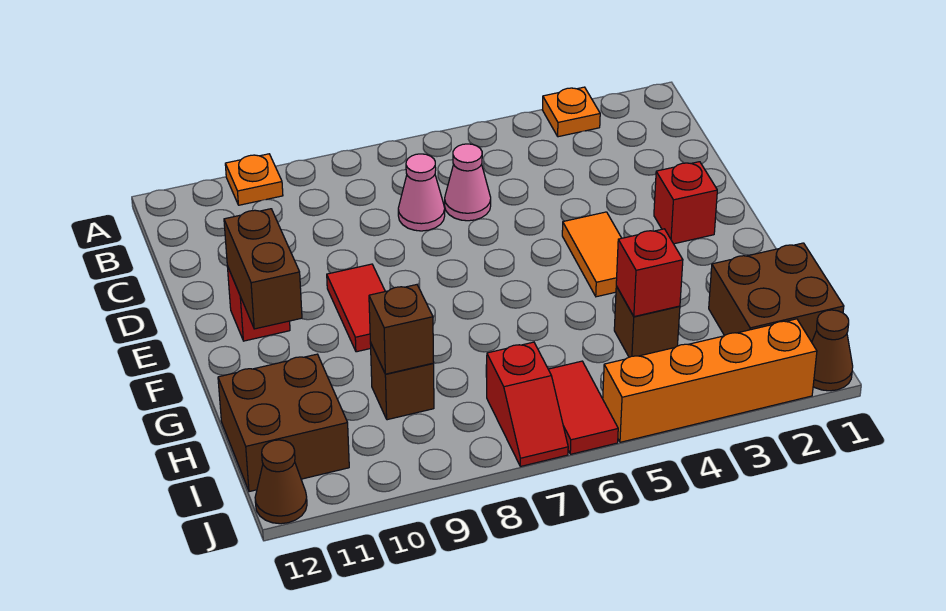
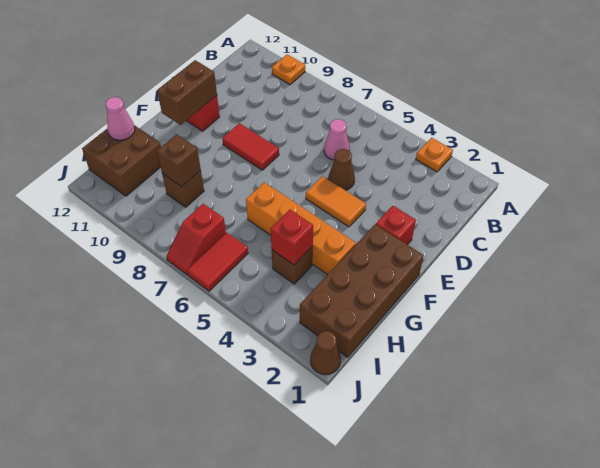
pink cone C7 level 1 -> pink cone H12 level 2
orange tile E4:F4 level 1 -> orange tile E4:E5 level 1
red tile E9:F9 level 1 -> red tile E8:E9 level 1
brown brick H1:I2 level 1 -> brown brick F1:I2 level 1
orange brick J2:J5 level 1 -> orange brick G3:G6 level 1
brown cone J12 level 1 -> brown cone D5 level 1

